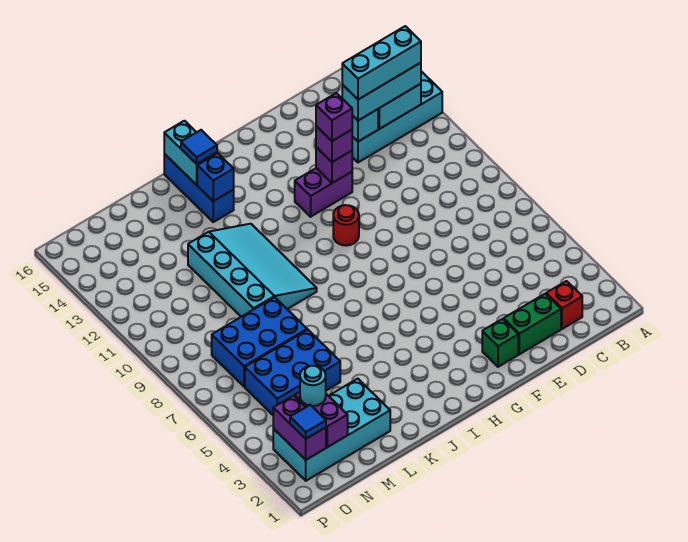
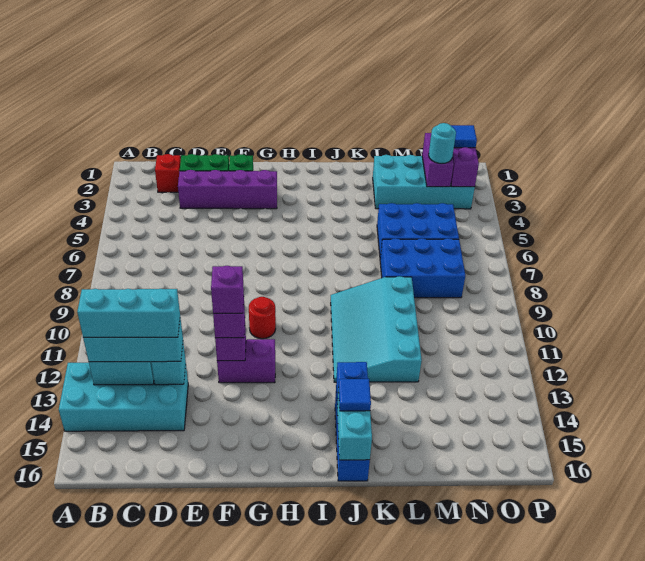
none -> purple brick D3:G3 level 1

